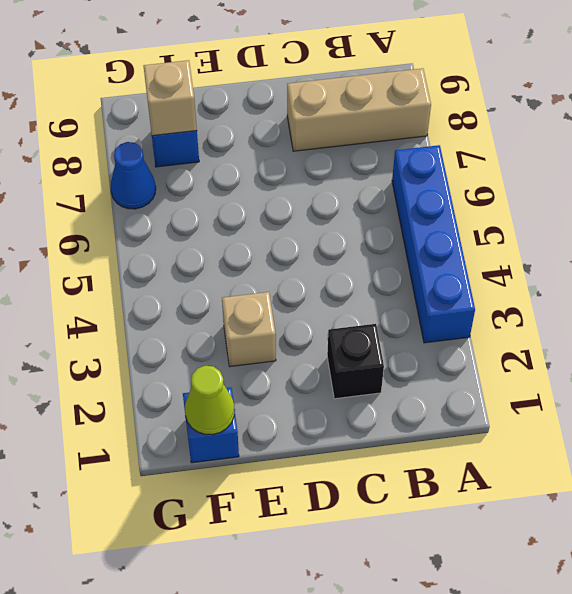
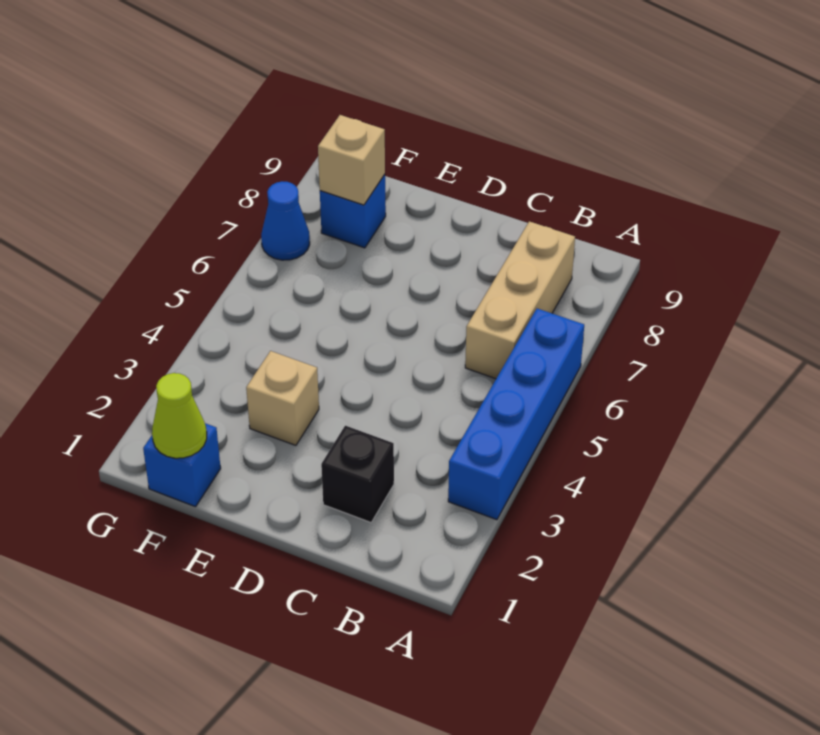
tan brick A8:C8 level 1 -> tan brick B6:B8 level 1

